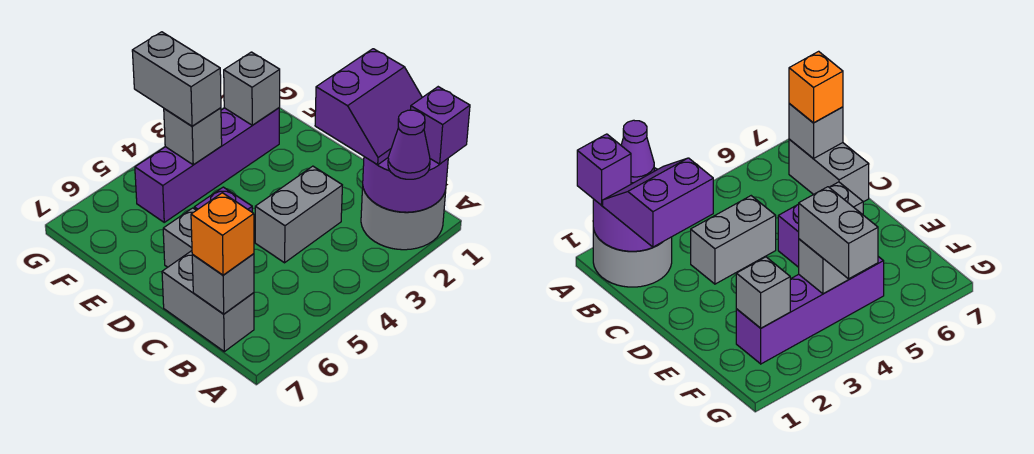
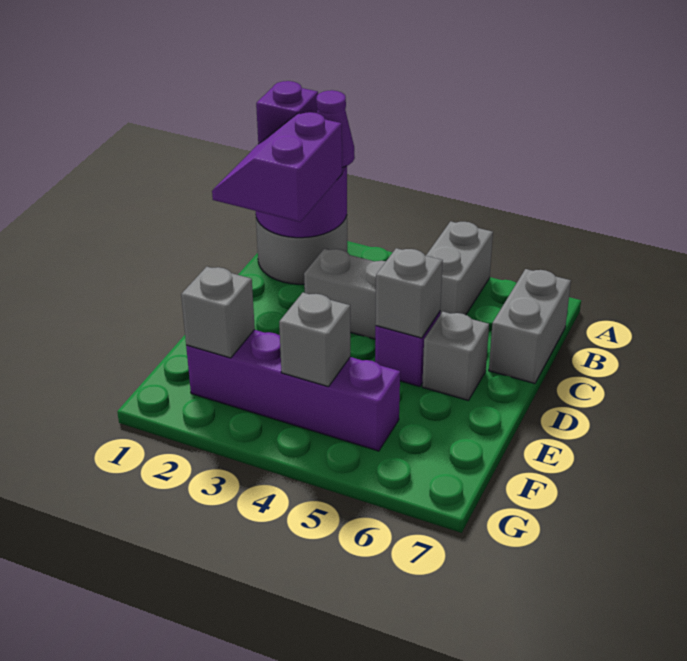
purple slope B1:C2 level 3 top C -> purple slope B1:C2 level 3 top 2
grey brick B7 level 2 -> grey brick D5 level 2
orange brick B7 level 3 -> none
grey brick F4:G4 level 3 -> grey brick A5:B5 level 1

